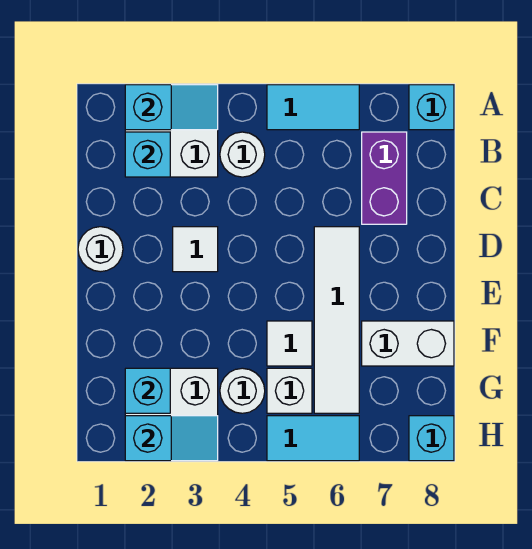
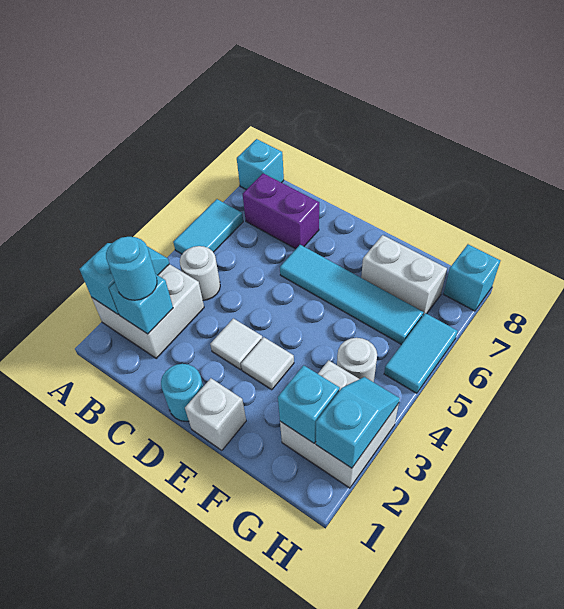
none -> cyan round brick B2 level 3
white round brick D1 level 1 -> cyan round brick D1 level 1
white tile D6:G6 level 1 -> cyan tile D6:G6 level 1
white tile F5 level 1 -> white tile E3 level 1
white brick F7:F8 level 1 -> white brick F7:G7 level 1
white brick G5 level 1 -> white brick E1 level 1

